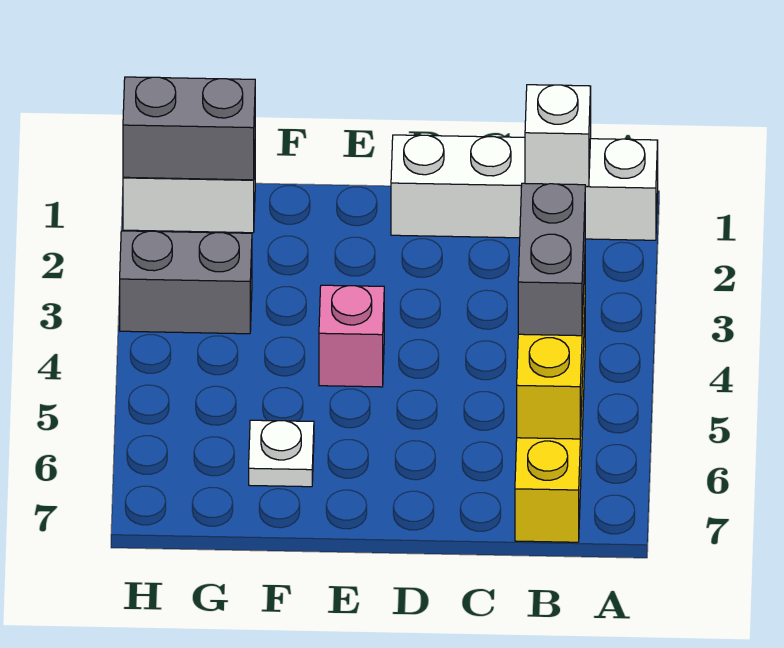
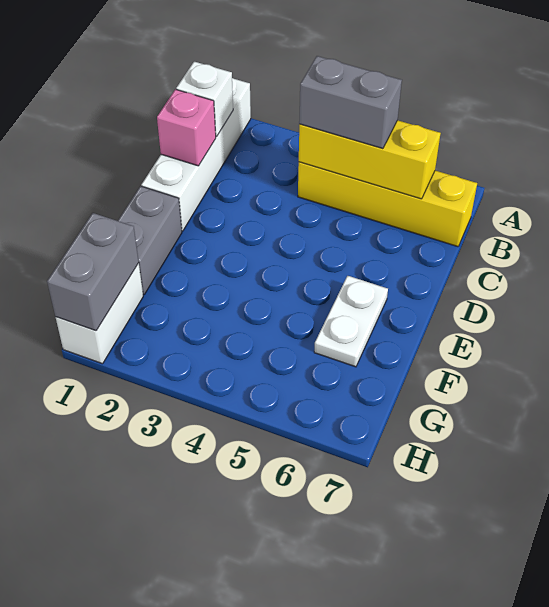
pink brick E4 level 1 -> pink brick C1 level 2
white plate F6 level 1 -> white plate E6:F6 level 1
grey brick G3:H3 level 1 -> grey brick E1:F1 level 1

